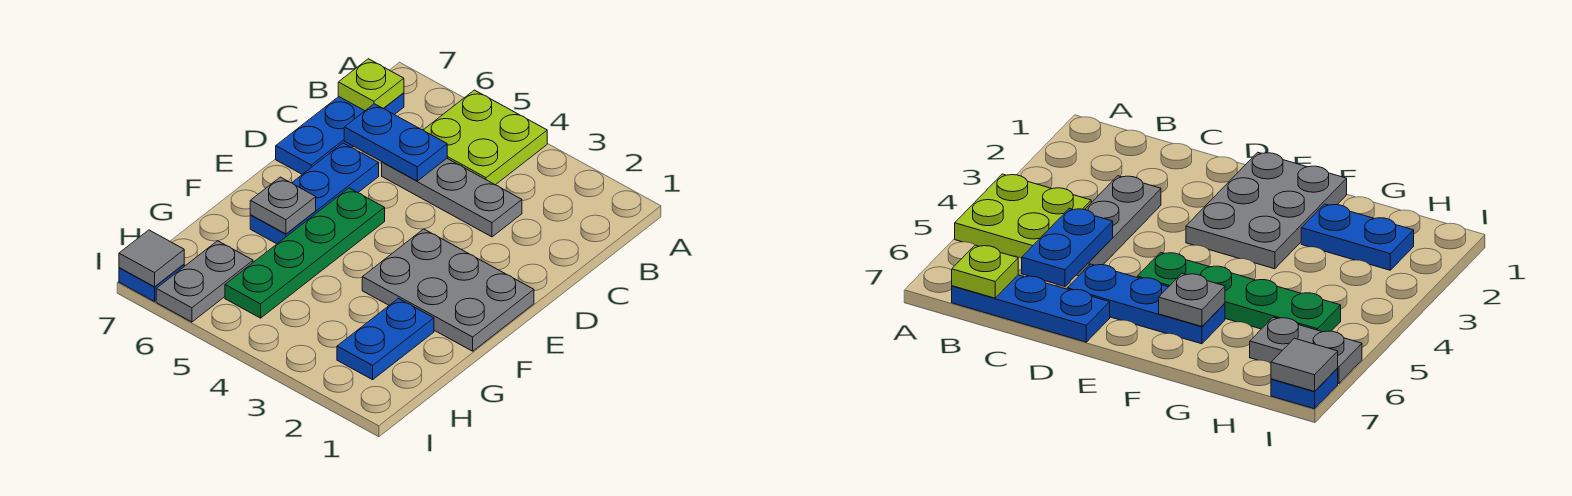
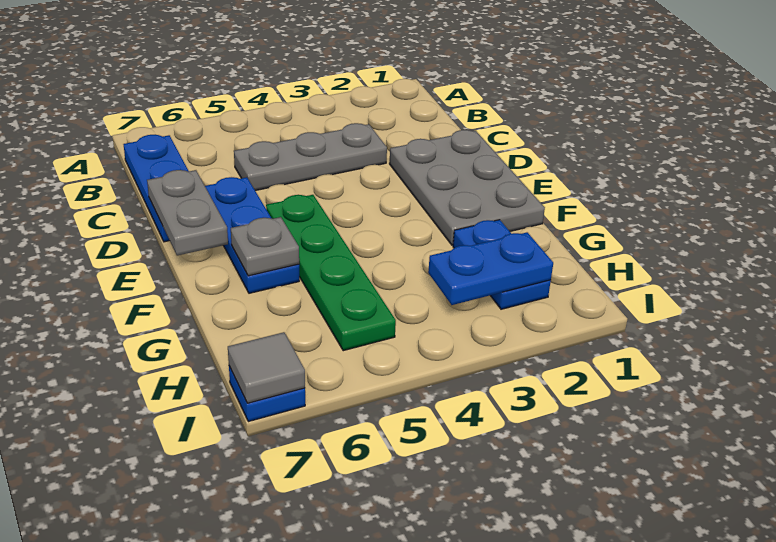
lime plate A4:B5 level 1 -> none
lime plate B7 level 2 -> none
blue plate C5:C6 level 2 -> blue plate H2:H3 level 2
grey plate E1:F3 level 1 -> grey plate D1:F2 level 1
grey plate H6:I6 level 1 -> grey plate D7:E7 level 2

